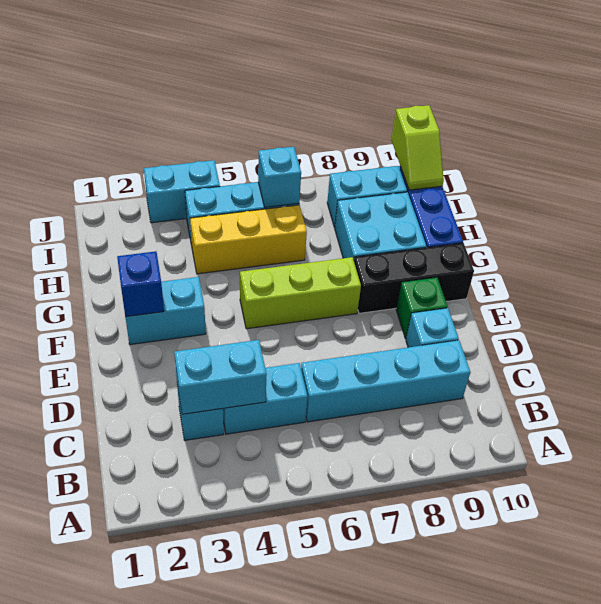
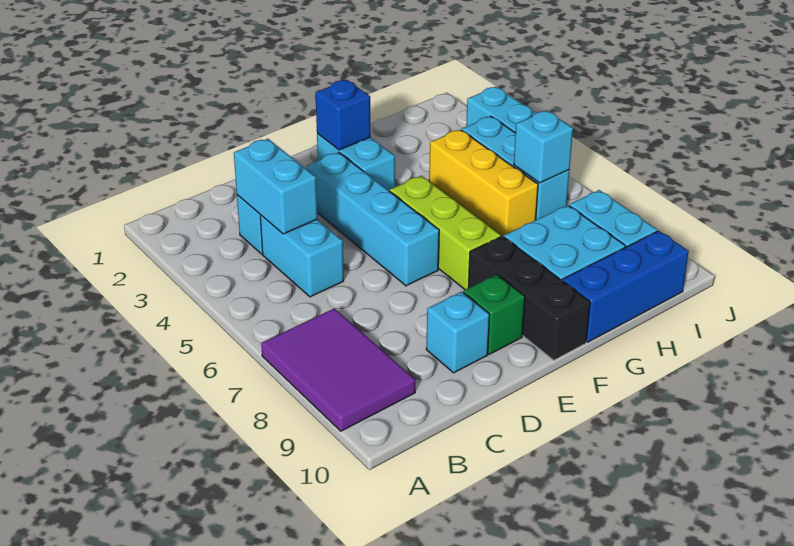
none -> purple tile A7:B9 level 1
cyan brick C6:C9 level 1 -> cyan brick E3:E6 level 1
lime slope I10:J10 level 2 top J -> none

